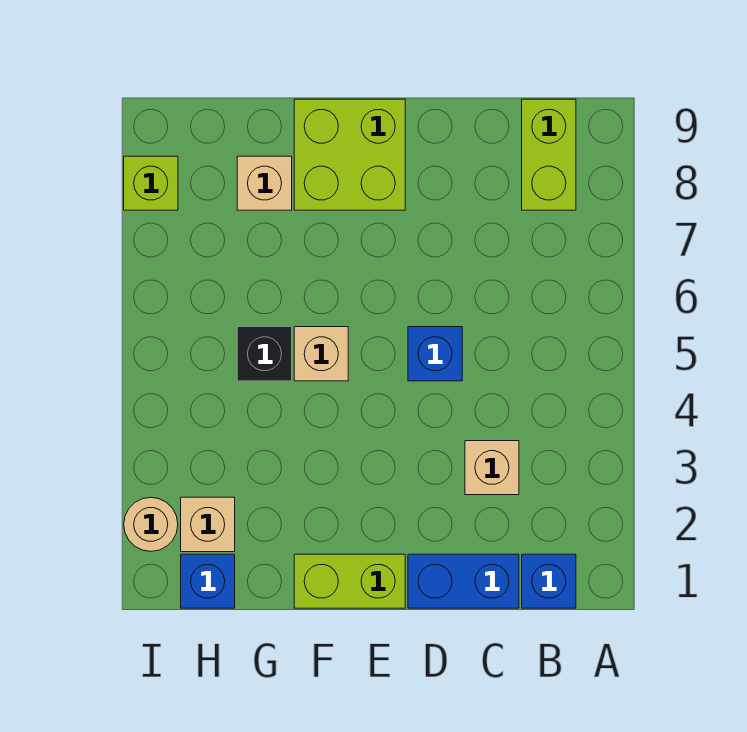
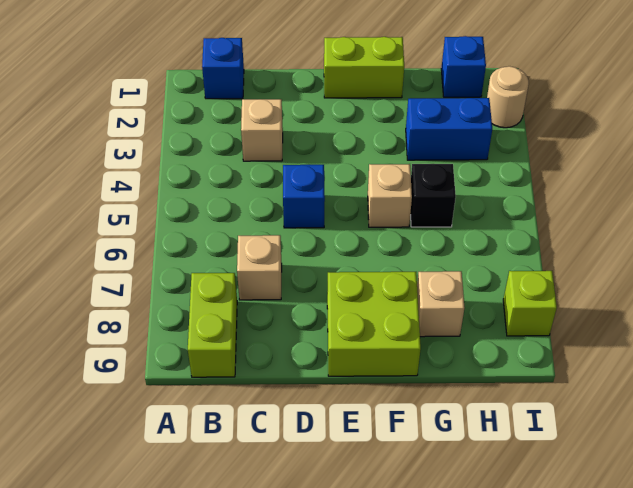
blue brick C1:D1 level 1 -> blue brick G3:H3 level 1
tan brick H2 level 1 -> tan brick C7 level 1

